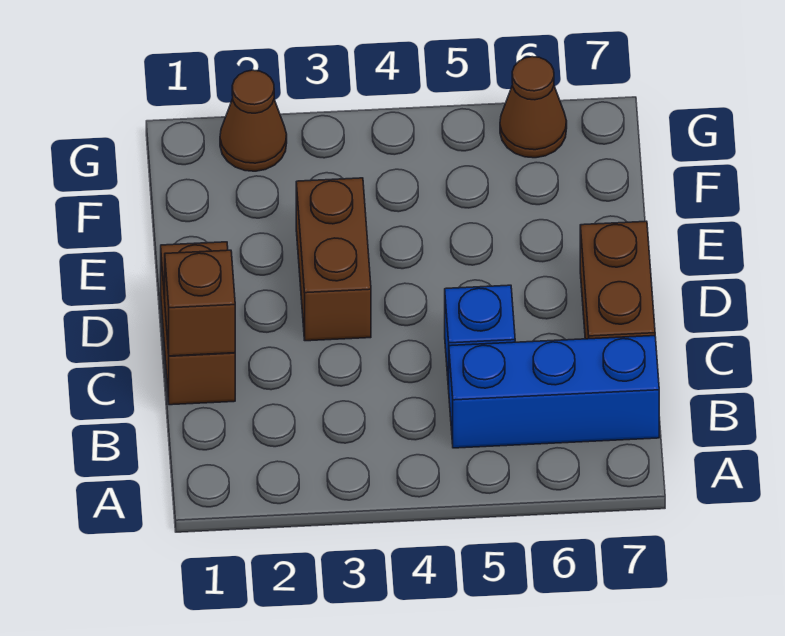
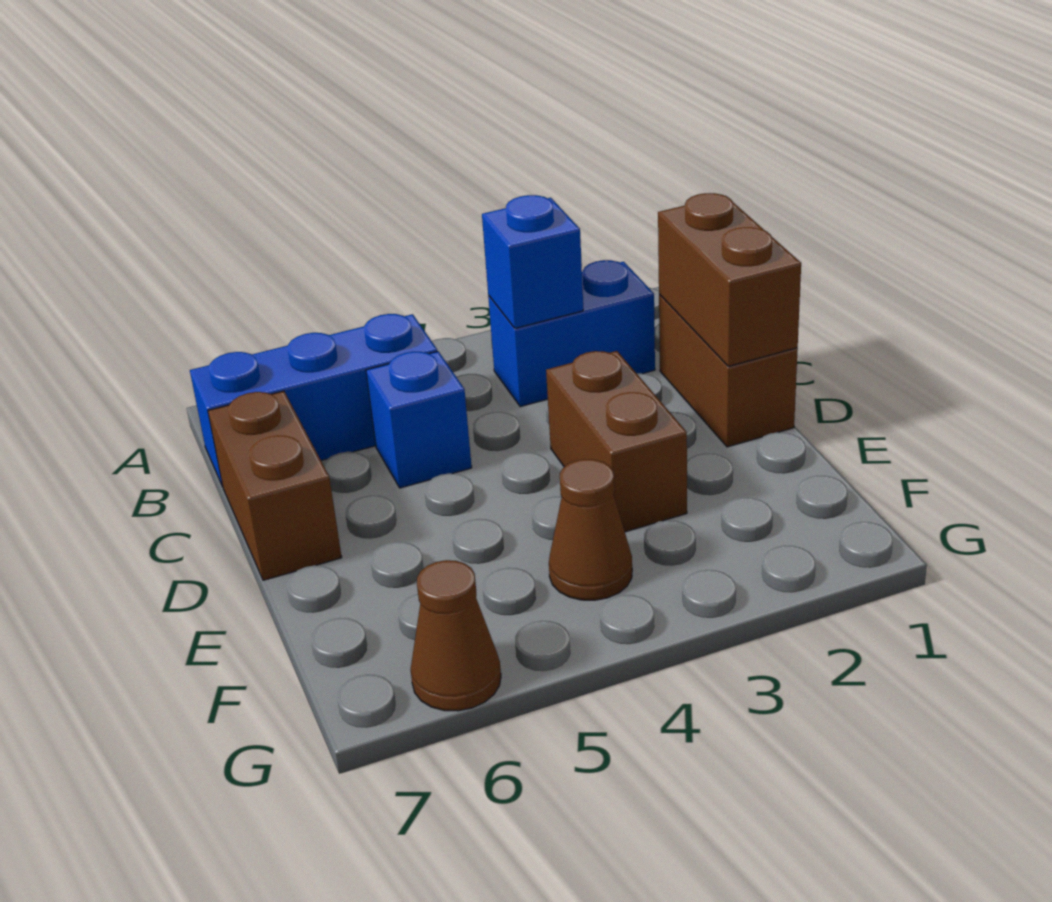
none -> blue brick B2:B3 level 1
none -> blue brick B3 level 2
brown brick C1 level 2 -> brown brick C1:D1 level 2
brown cone G2 level 1 -> brown cone F4 level 1

